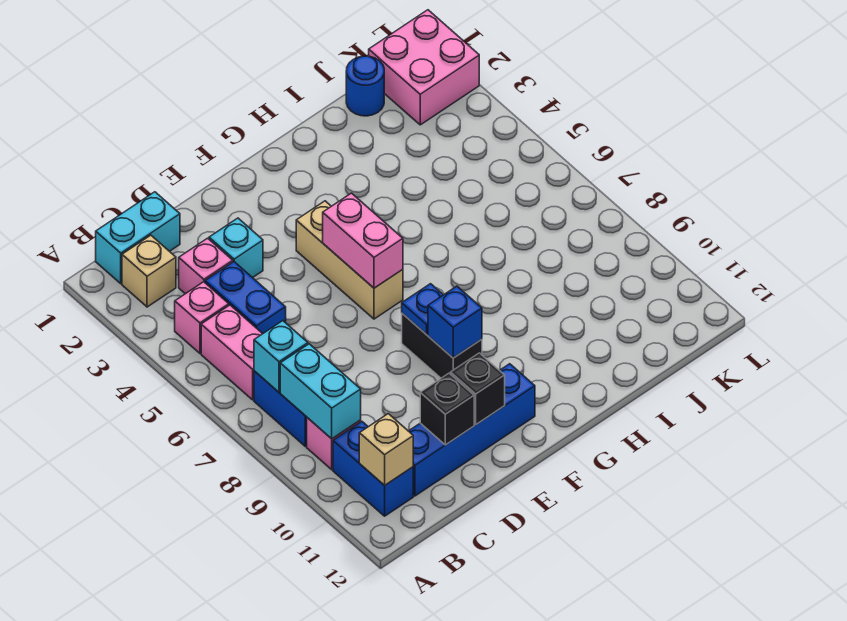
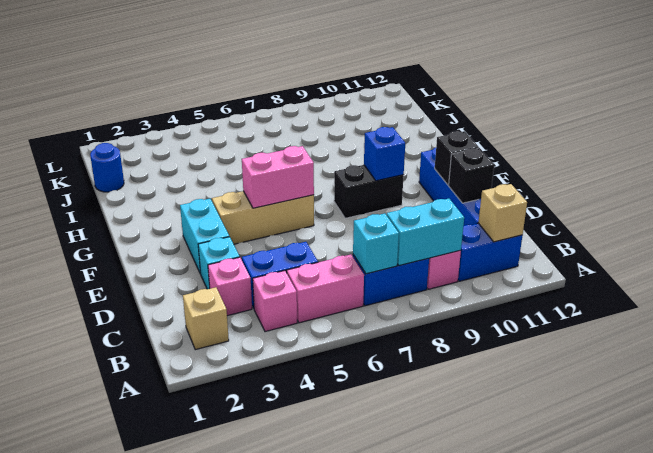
cyan brick B1:C1 level 1 -> cyan brick E3:F3 level 1
blue plate F8 level 2 -> none
pink brick K1:L2 level 1 -> none

